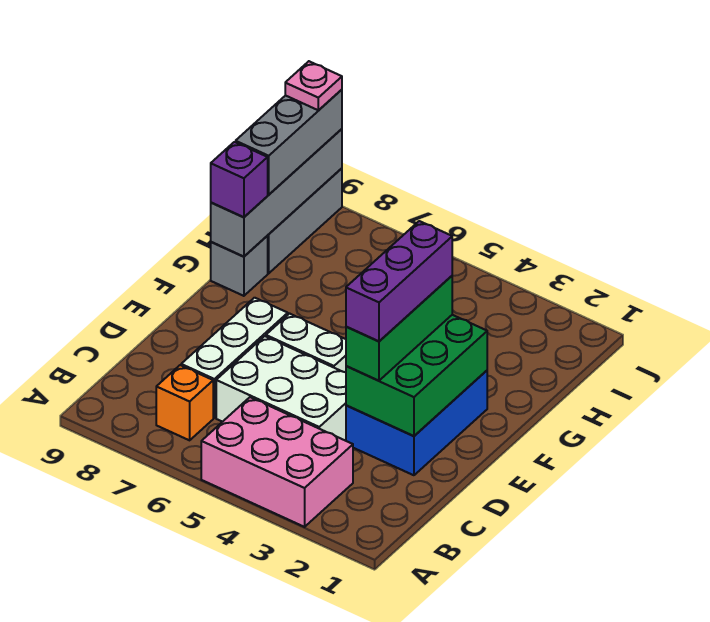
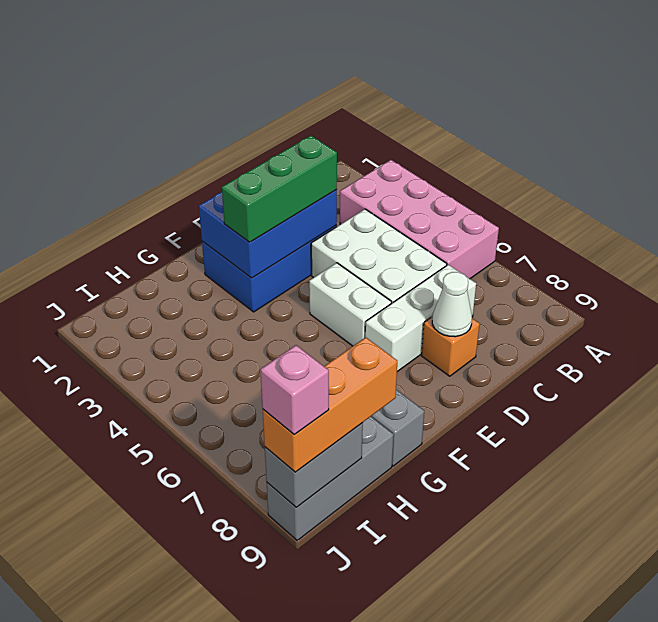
pink brick A3:B5 level 1 -> pink brick A3:B6 level 1
orange brick B7 level 1 -> orange brick D8 level 1
green brick D2:F3 level 2 -> blue brick D2:F3 level 2
purple brick D3:F3 level 4 -> none
none -> white cone D8 level 2
grey brick G9:J9 level 2 -> grey brick I9:J9 level 2
purple brick G9 level 3 -> none
grey brick H9:J9 level 3 -> orange brick H9:J9 level 3
pink plate J9 level 4 -> pink brick J9 level 4

